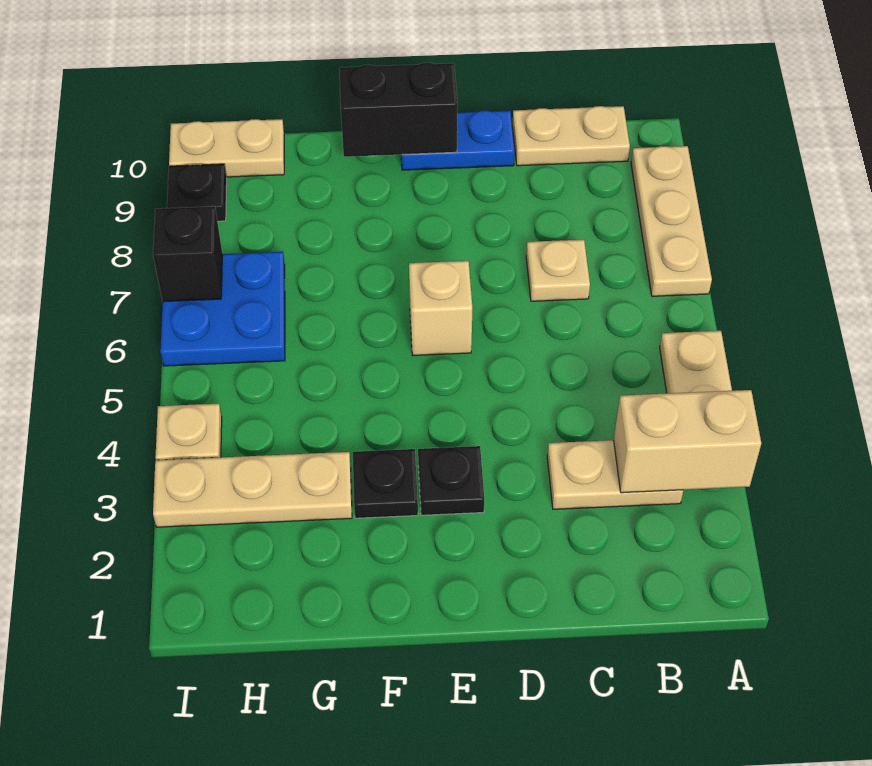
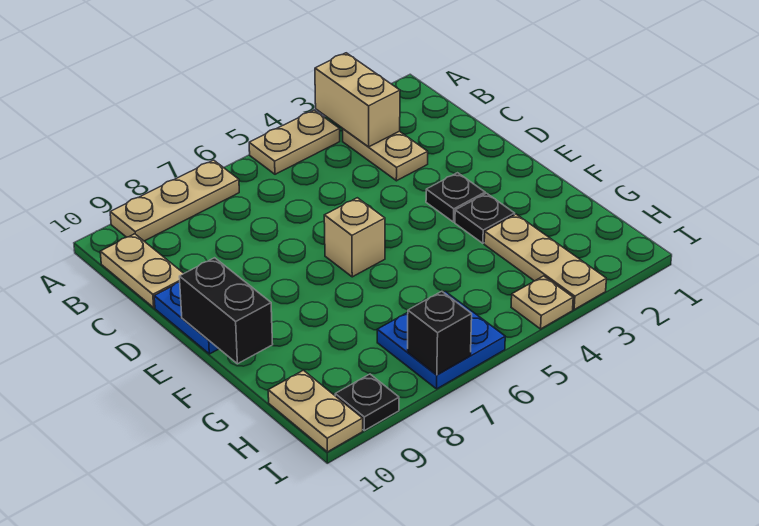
tan plate C7 level 1 -> none

